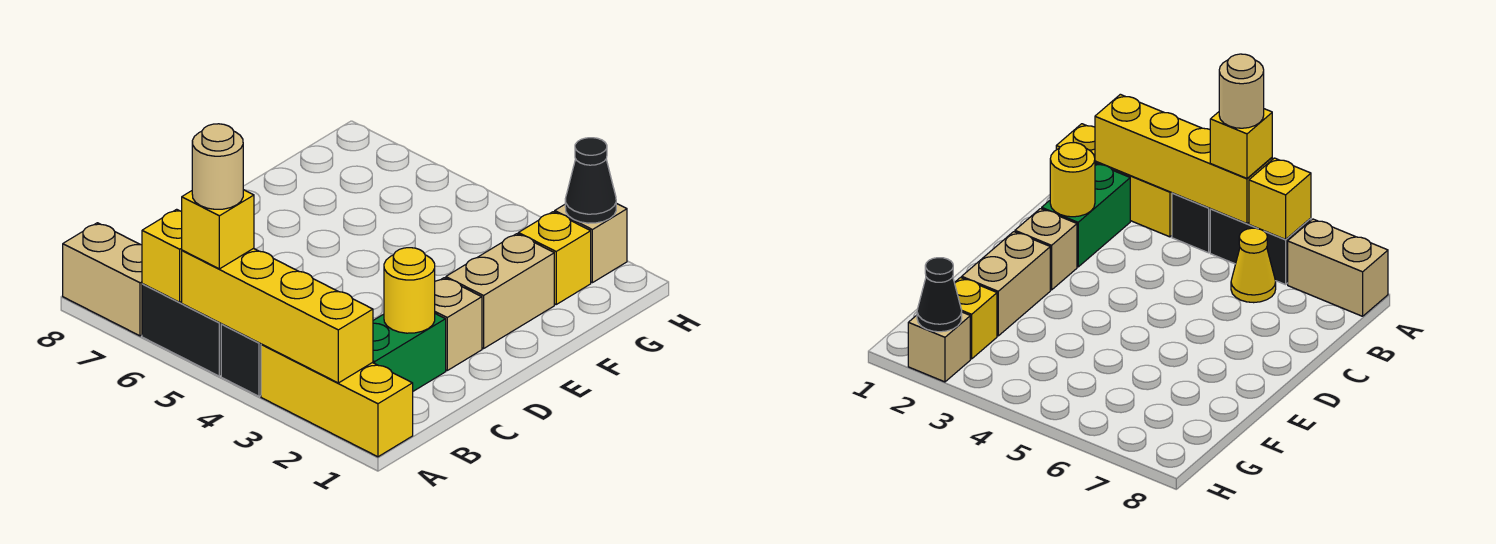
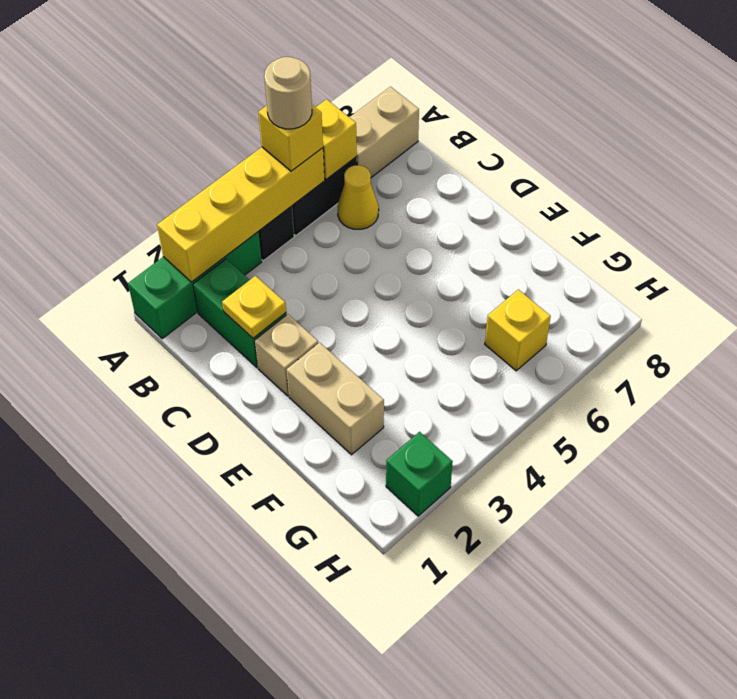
yellow brick A1:A3 level 1 -> green brick A1:A3 level 1
yellow round brick C2 level 2 -> yellow plate C2 level 2
yellow brick G2 level 1 -> yellow brick G6 level 1
tan brick H2 level 1 -> green brick H2 level 1
black cone H2 level 2 -> none

